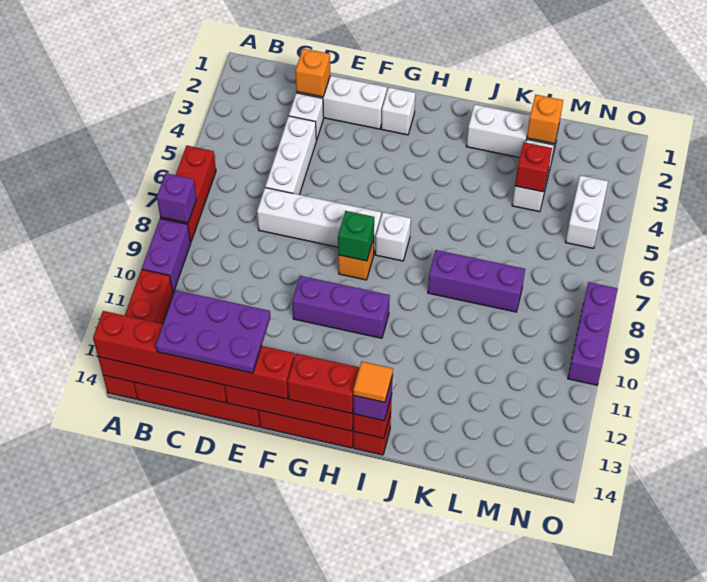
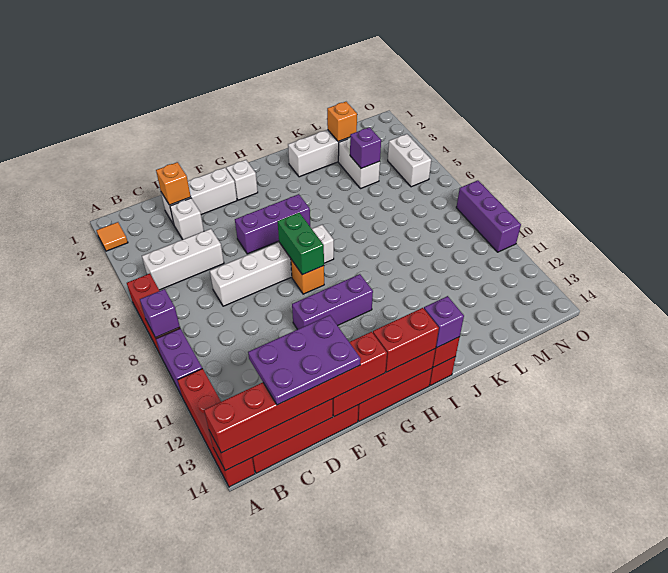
white brick D4:D6 level 1 -> white brick B5:D5 level 1
green brick G8 level 2 -> green brick G7:G8 level 2
orange tile I14 level 4 -> orange tile A2 level 1
purple brick J8:L8 level 1 -> purple brick F5:H5 level 1
red brick L4 level 2 -> purple brick L4 level 2

